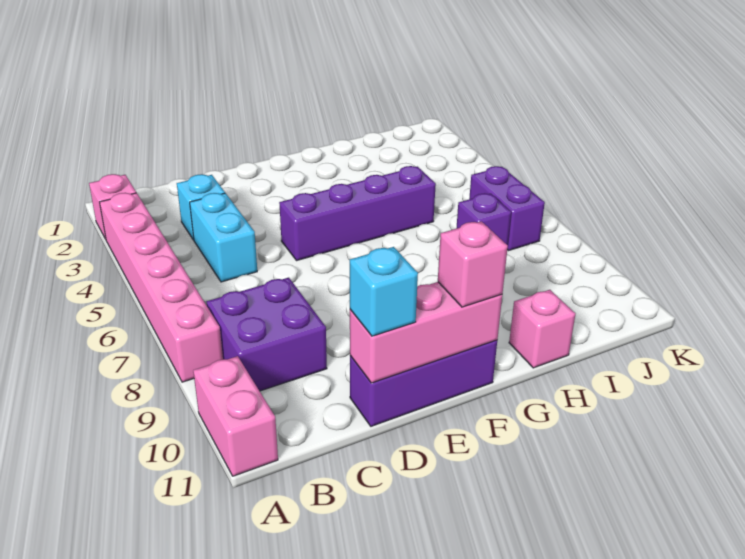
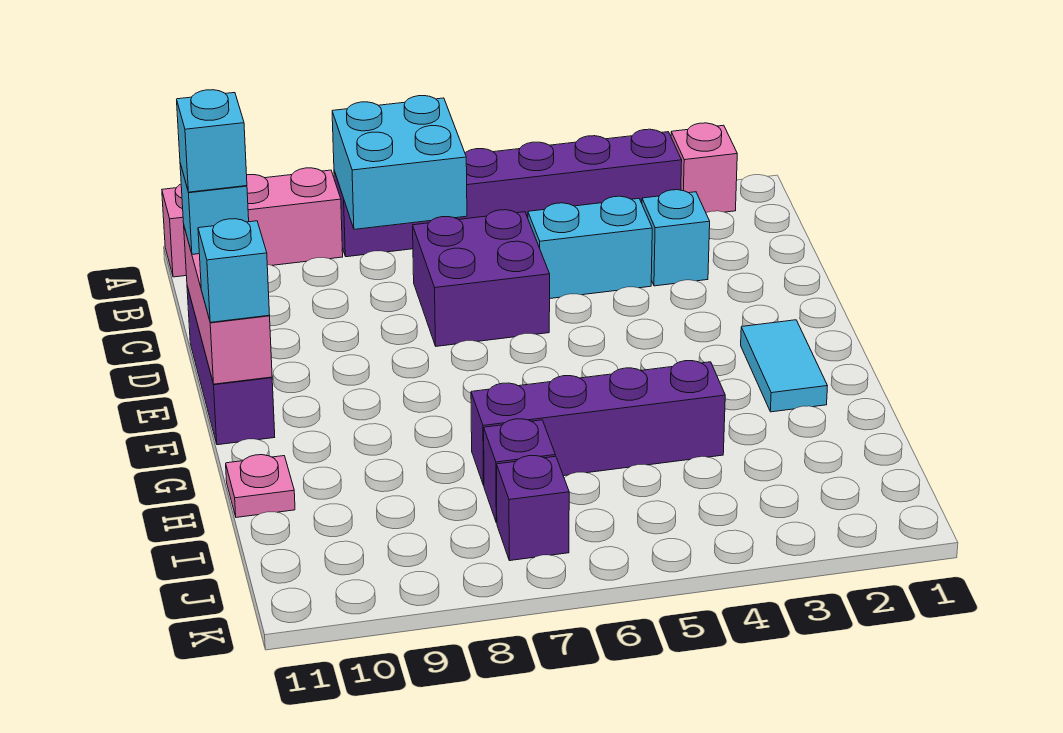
pink brick A3:A8 level 1 -> purple brick A3:A8 level 1
none -> cyan brick A7:B8 level 2
pink brick A10:A11 level 1 -> pink brick A9:A11 level 1
purple brick B8:C9 level 1 -> purple brick C6:D7 level 1
none -> cyan brick D11 level 4
purple brick E5:H5 level 1 -> purple brick H4:H7 level 1
none -> cyan tile F2:G2 level 1
pink brick F11 level 3 -> cyan brick F11 level 3
pink brick H11 level 1 -> pink plate H11 level 1
purple brick J6:J7 level 1 -> purple brick J7 level 1

